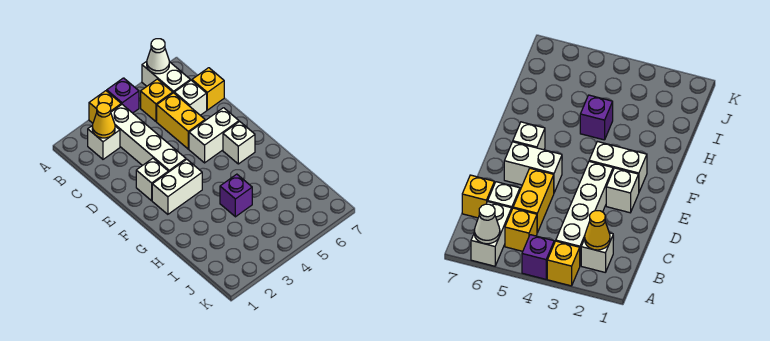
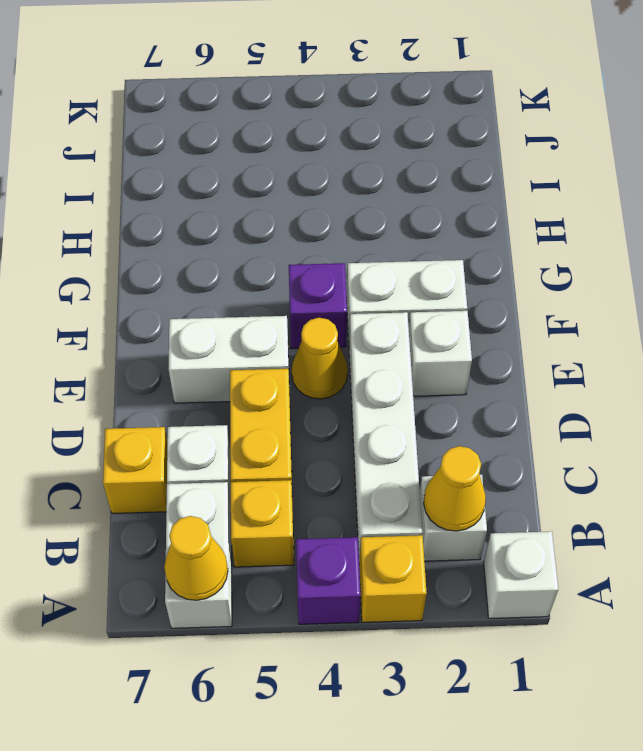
white cone A6 level 2 -> yellow cone A6 level 2
none -> yellow cone E4 level 1
white brick F6 level 1 -> white brick A1 level 1
purple brick H4 level 1 -> purple brick F4 level 1

